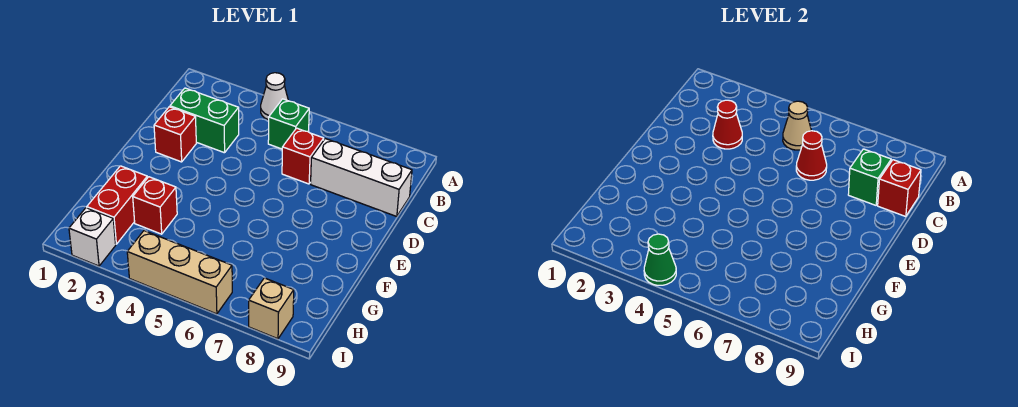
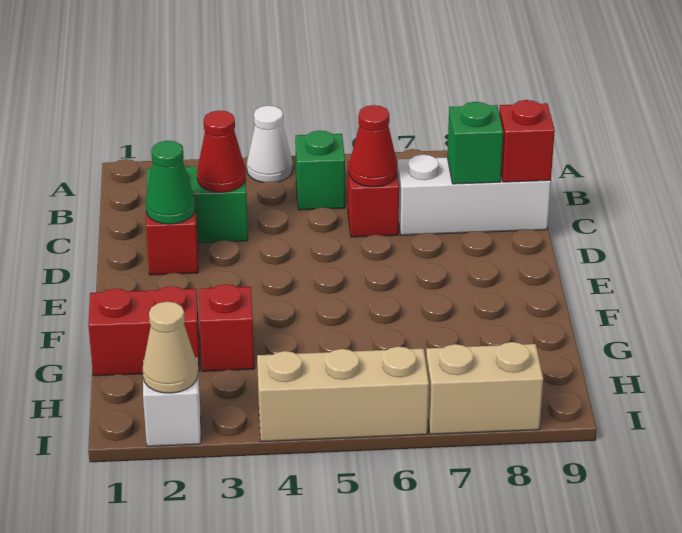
tan cone B5 level 2 -> tan cone I2 level 2
red brick G2:H2 level 1 -> red brick G1:G2 level 1
green cone I4 level 2 -> green cone D2 level 2
tan brick I8 level 1 -> tan brick I7:I8 level 1

